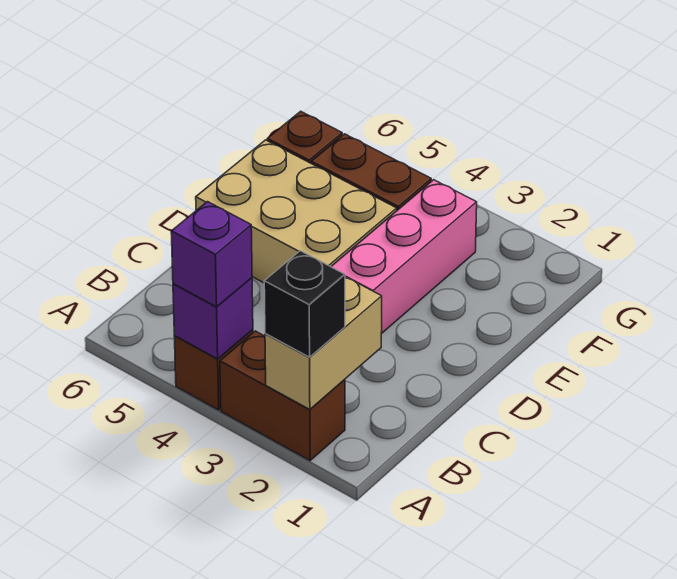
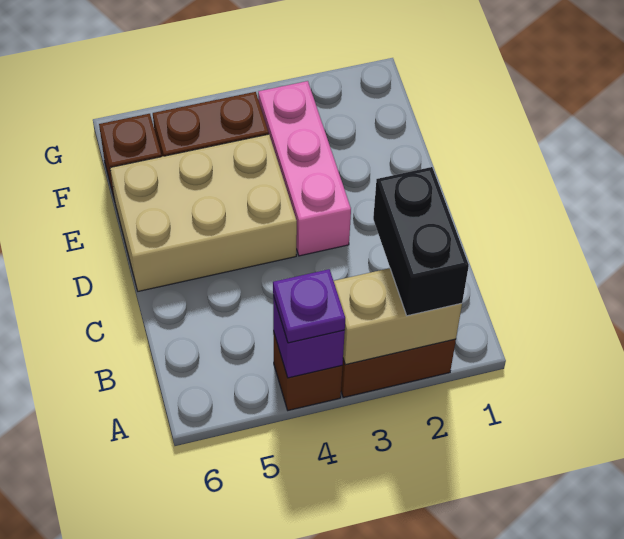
tan brick A2:B2 level 2 -> tan brick A2:A3 level 2
black brick A2 level 3 -> black brick A2:B2 level 3
purple brick A4 level 3 -> purple plate A4 level 3

